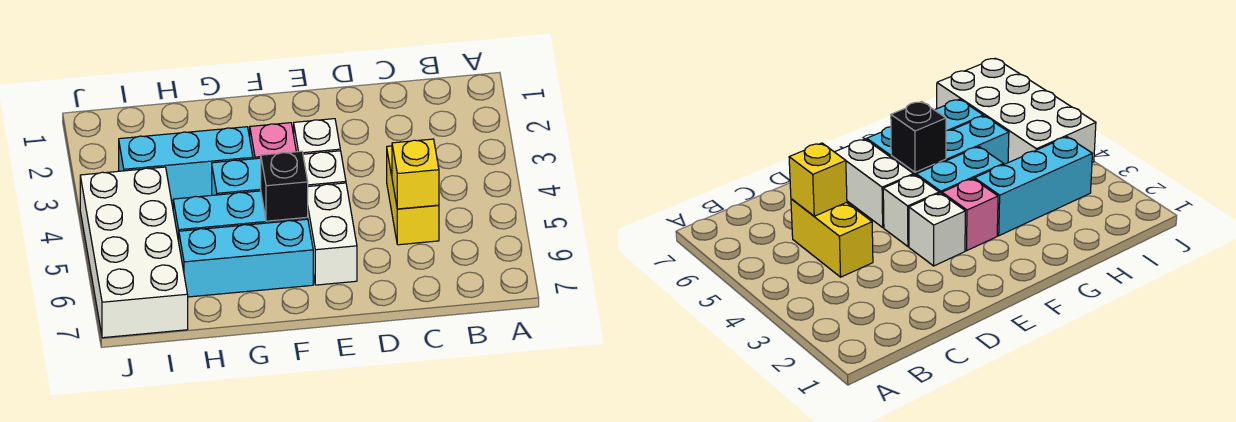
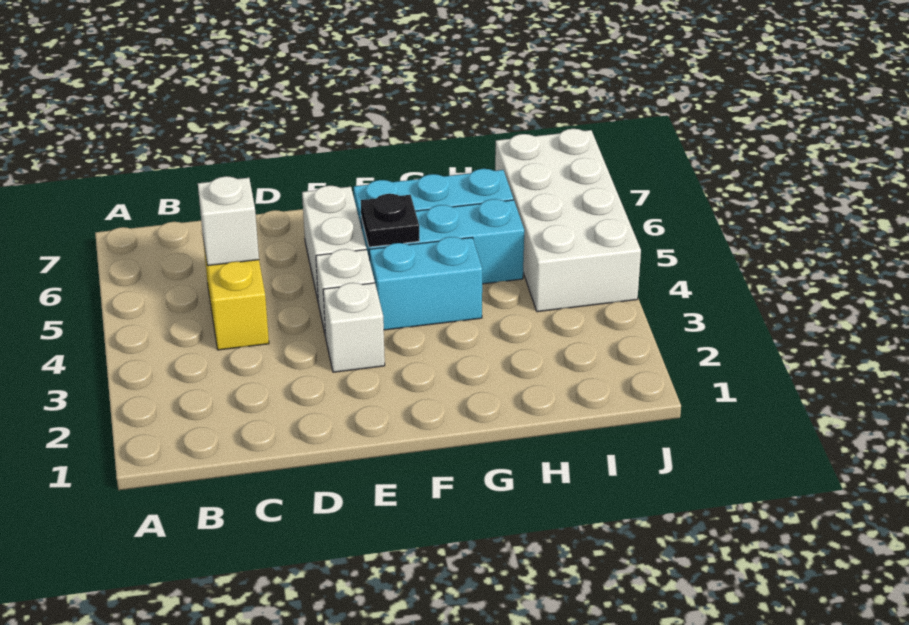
yellow brick C5 level 2 -> white brick C5 level 2
pink brick F3 level 1 -> none
black brick F5 level 2 -> black plate F5 level 2
cyan brick G3:I3 level 1 -> none

